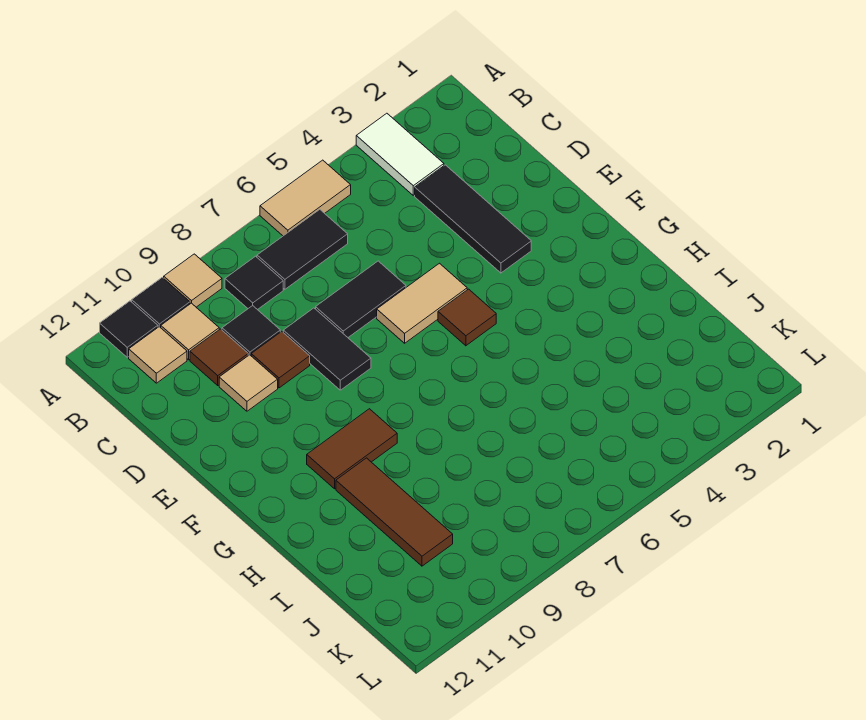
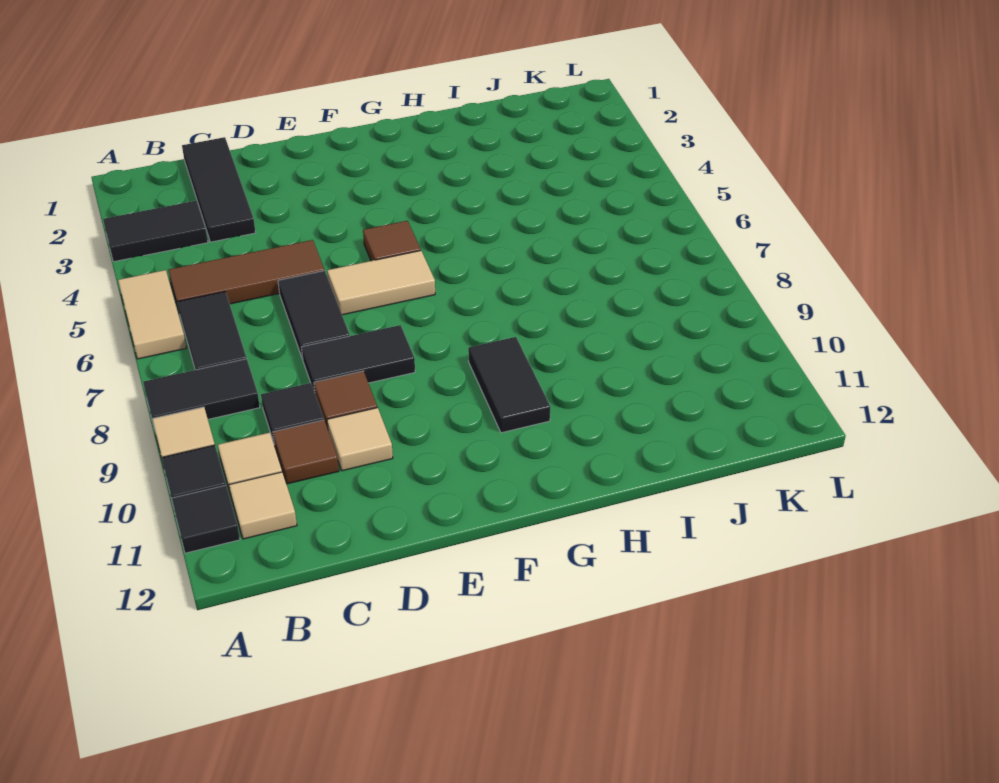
white tile A3:B3 level 1 -> black tile A3:B3 level 1
black tile B8 level 1 -> black tile A8:B8 level 1
black tile C3:E3 level 1 -> black tile C1:C3 level 1
tan tile E5:E6 level 1 -> tan tile E6:F6 level 1
brown tile G9:G10 level 1 -> black tile G9:G10 level 1
brown tile H10:J10 level 1 -> brown tile B5:D5 level 1

